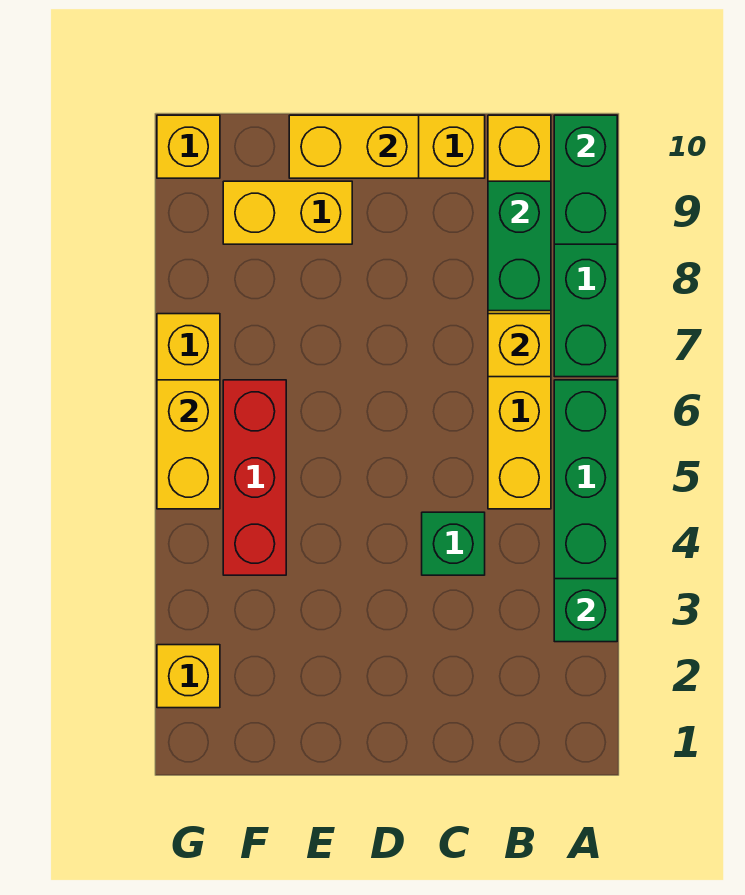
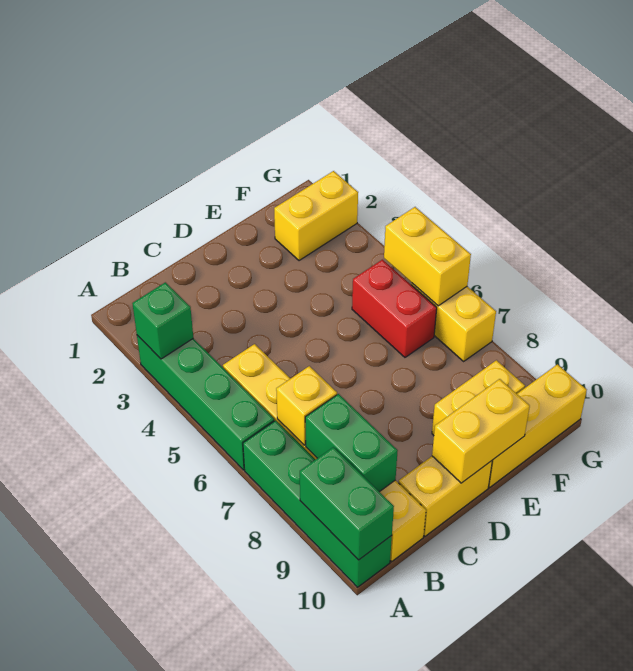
green brick C4 level 1 -> none
red brick F4:F6 level 1 -> red brick F5:F6 level 1
yellow brick G2 level 1 -> yellow brick F2:G2 level 1
yellow brick G10 level 1 -> yellow brick E10:G10 level 1

